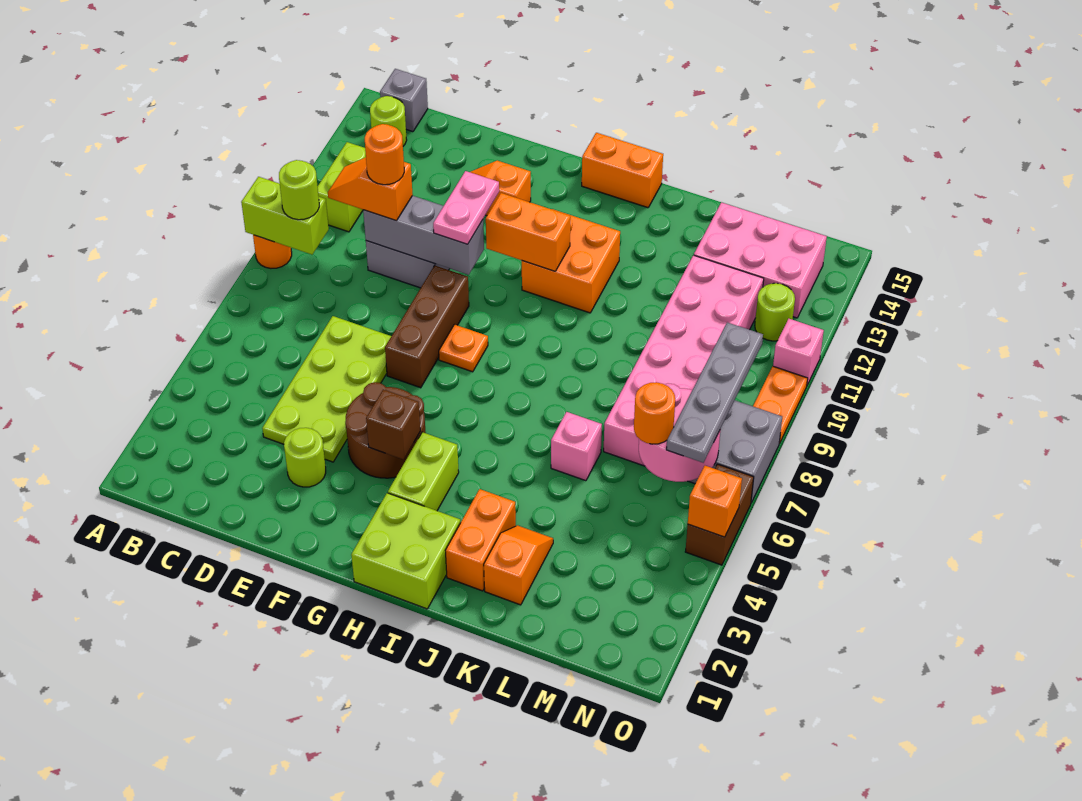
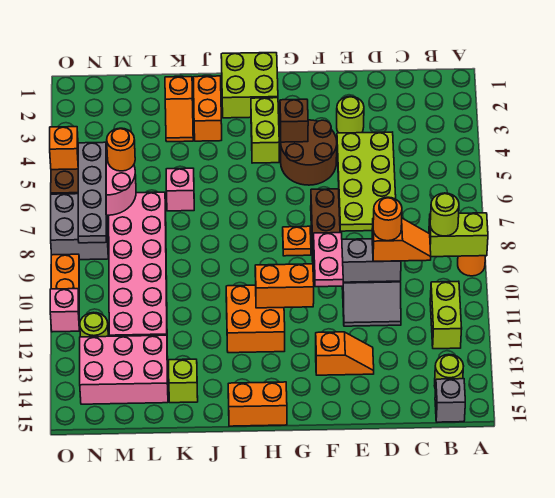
none -> lime brick K14 level 1

